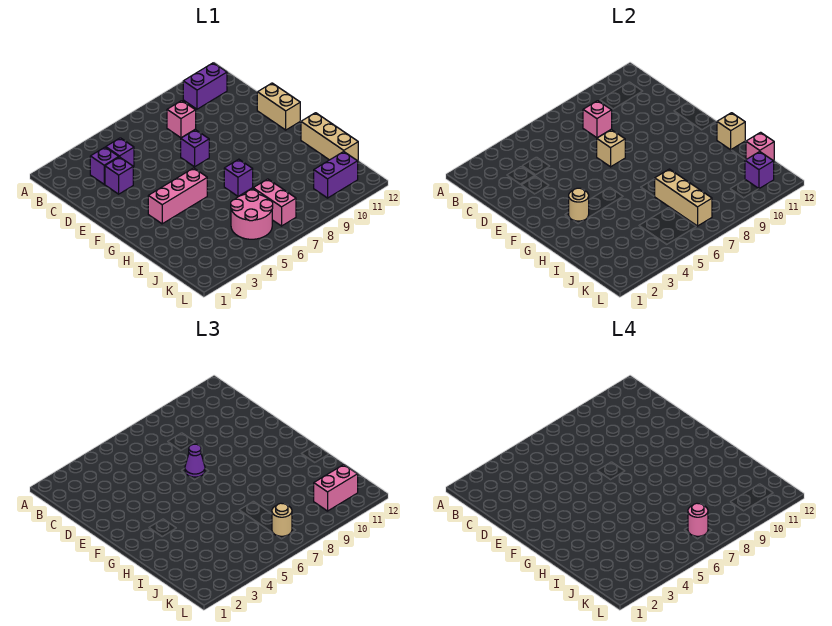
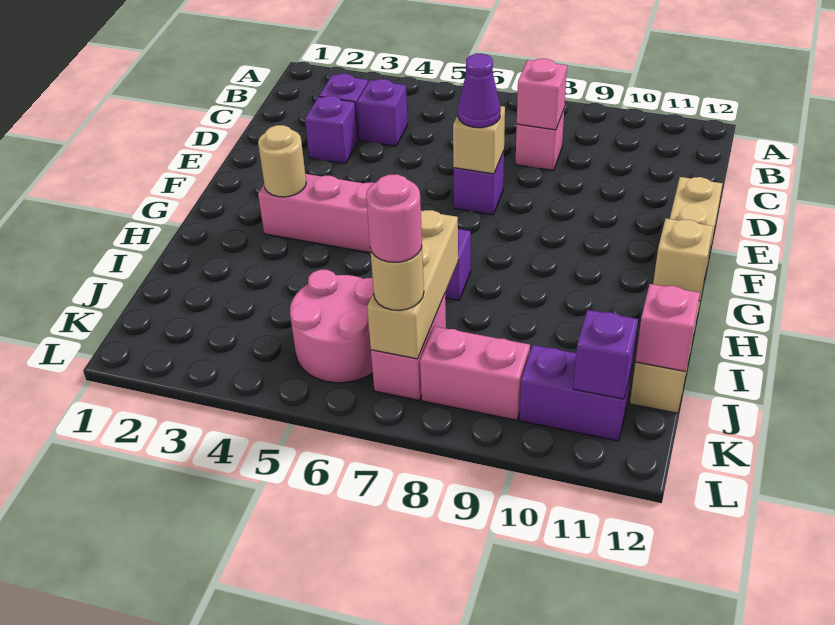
purple brick B10:B11 level 1 -> none
pink brick K10:K11 level 3 -> pink brick K8:K9 level 1

